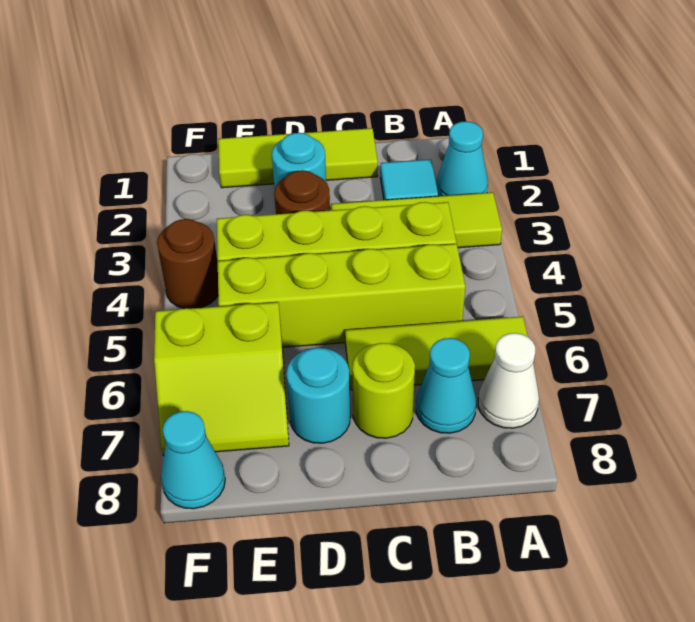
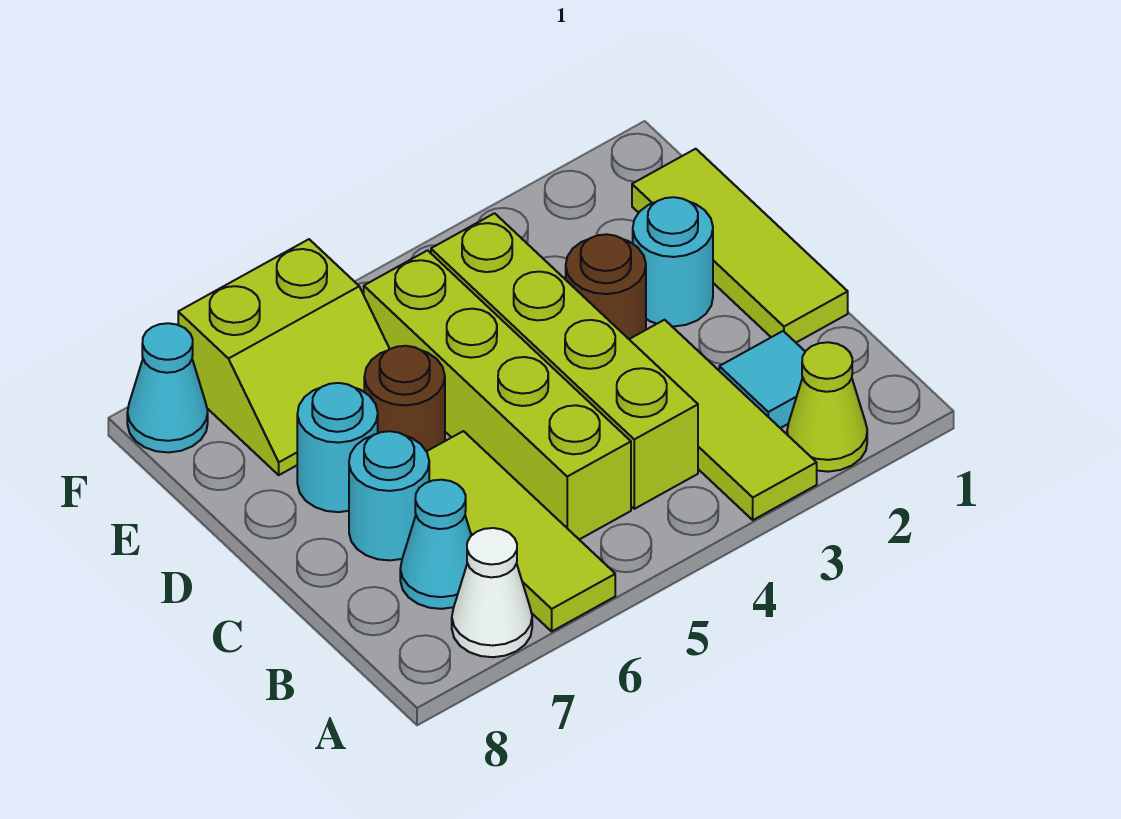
cyan cone A2 level 1 -> lime cone A2 level 1
lime round brick C7 level 1 -> cyan round brick C7 level 1
lime slope E6:F7 level 1 top 6 -> lime slope E6:F7 level 1 top F
brown round brick F4 level 1 -> brown round brick D6 level 1

